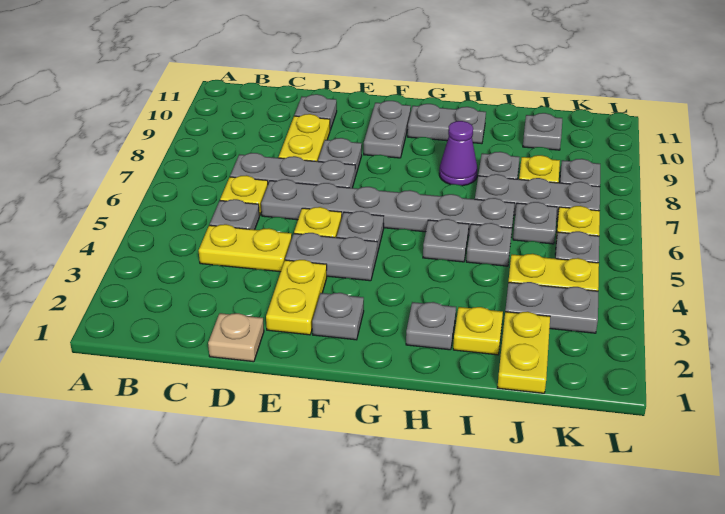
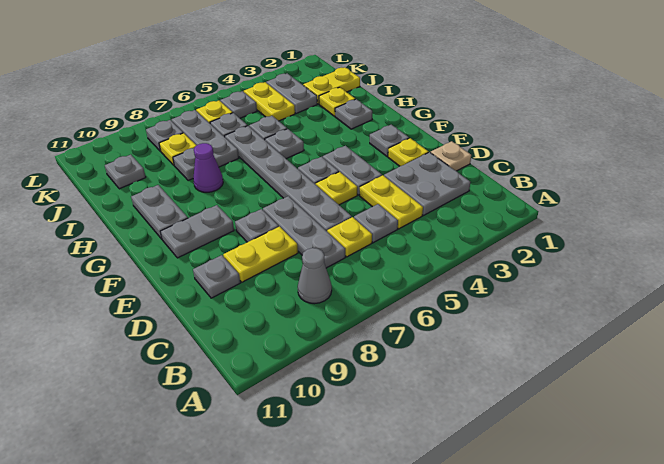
none -> grey cone B8 level 1
none -> grey plate C2:D3 level 1
yellow plate E2:E3 level 1 -> yellow plate E2 level 1

